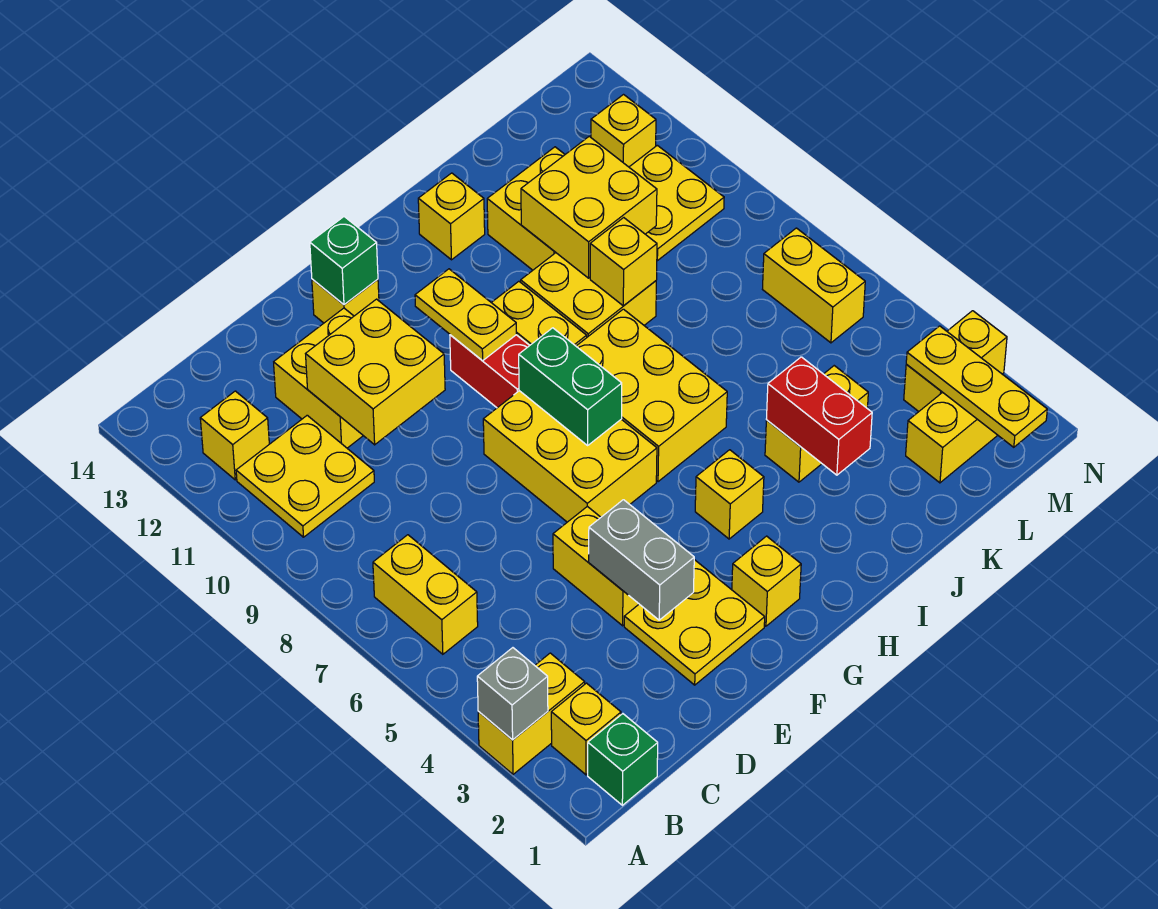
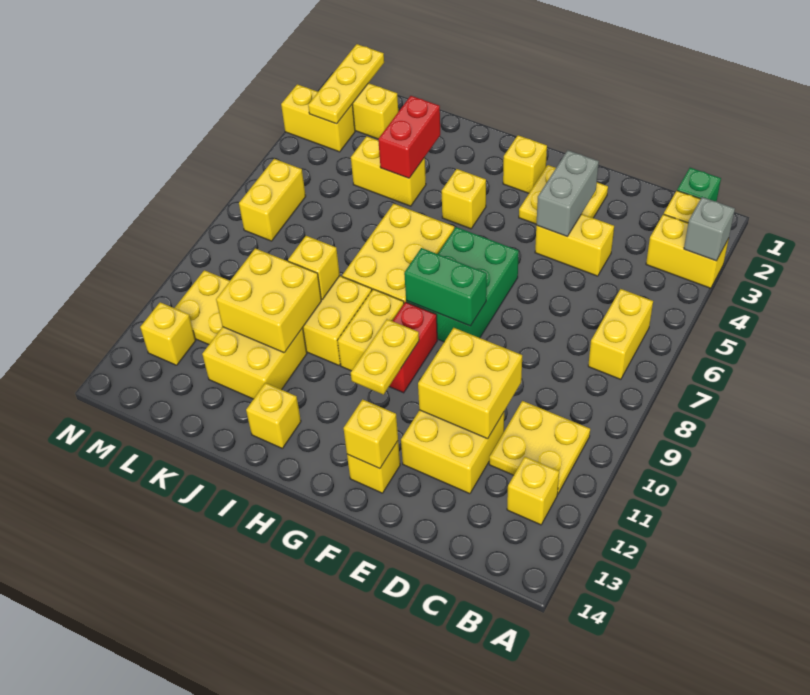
yellow brick E4:E5 level 1 -> yellow brick D4:E4 level 1
yellow brick F6:G8 level 1 -> green brick F6:G8 level 1
green brick F13 level 2 -> yellow brick F13 level 2
green brick G7:G8 level 2 -> green brick F8:G8 level 2

